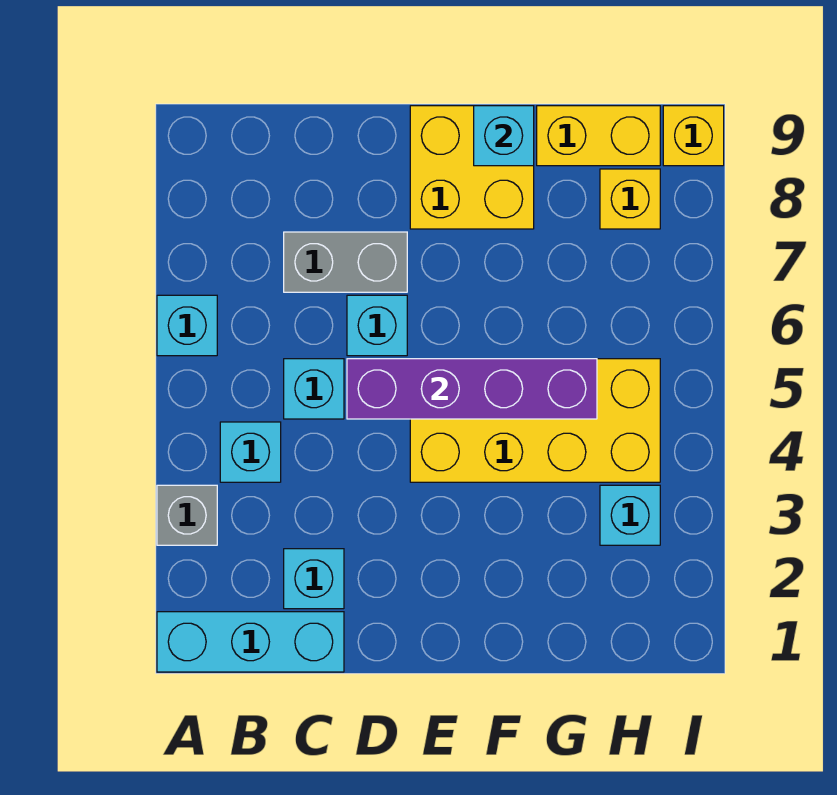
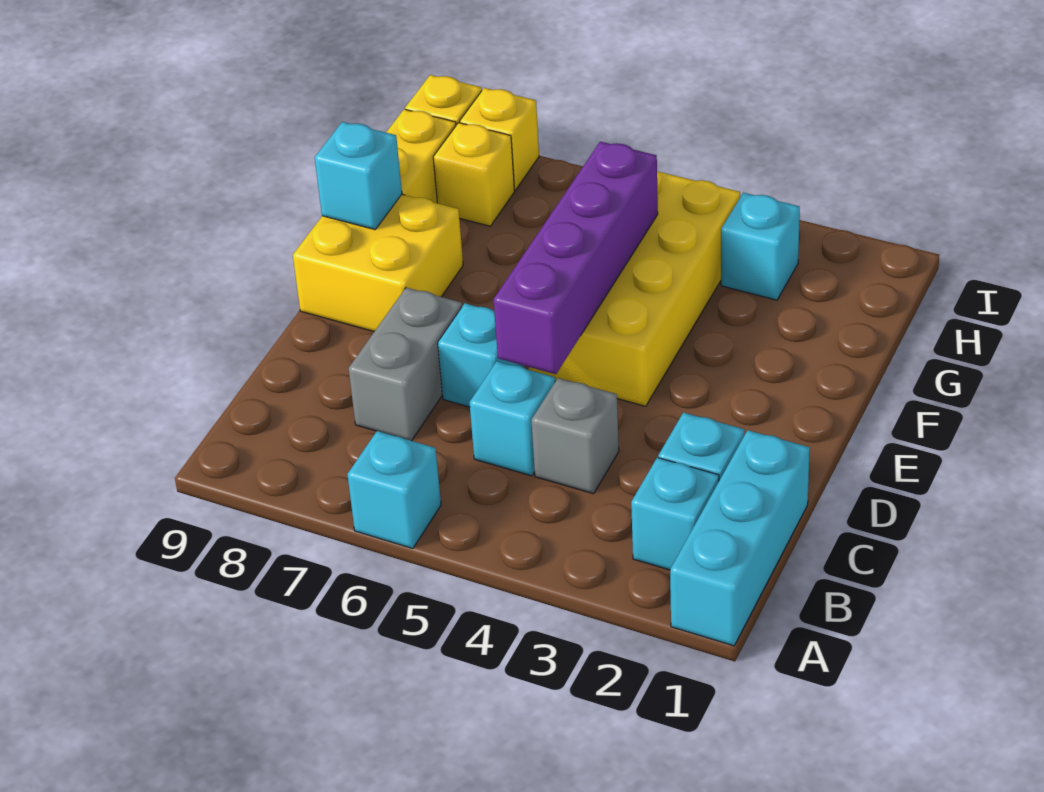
grey brick A3 level 1 -> grey brick C4 level 1
cyan brick B4 level 1 -> cyan brick B2 level 1
none -> yellow brick I8 level 1

